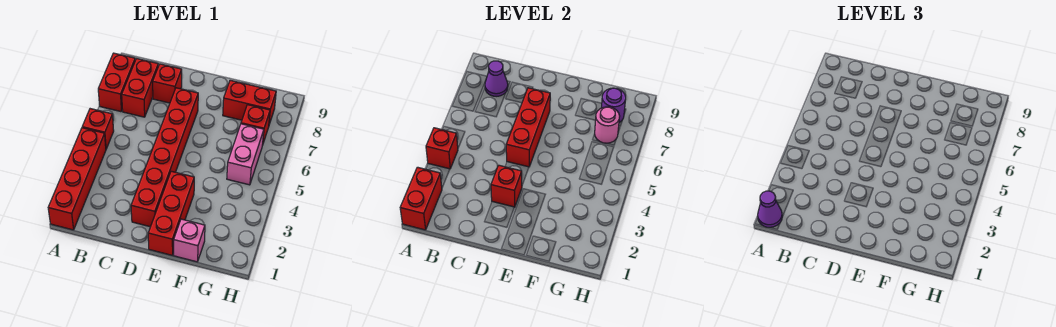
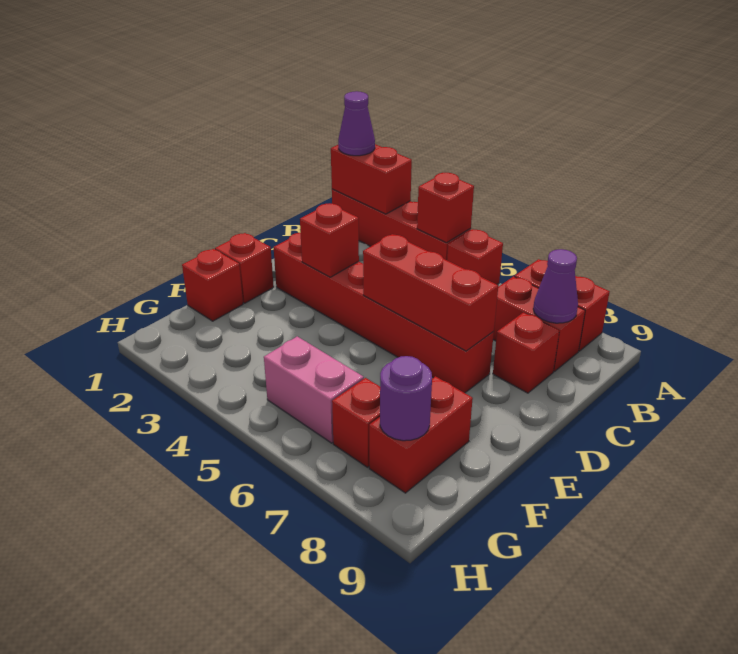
red brick E1:E3 level 1 -> red brick E1 level 1
pink brick F1 level 1 -> red brick F1 level 1
pink round brick G7 level 2 -> none

